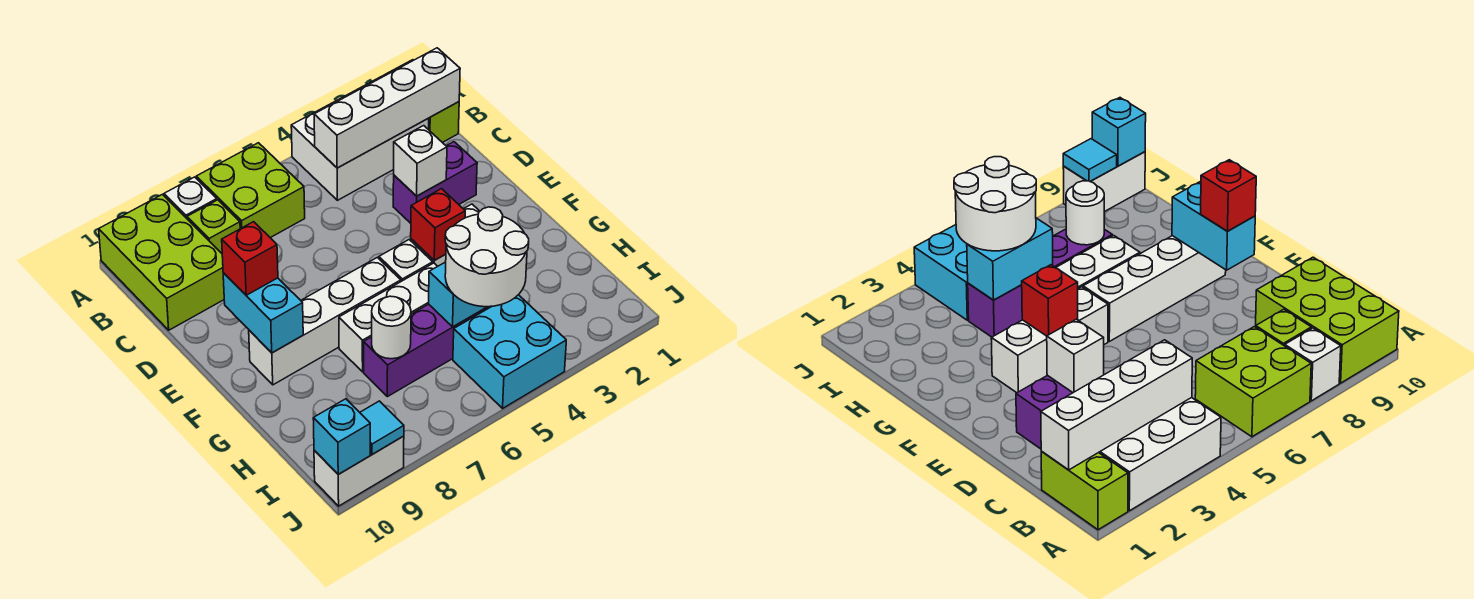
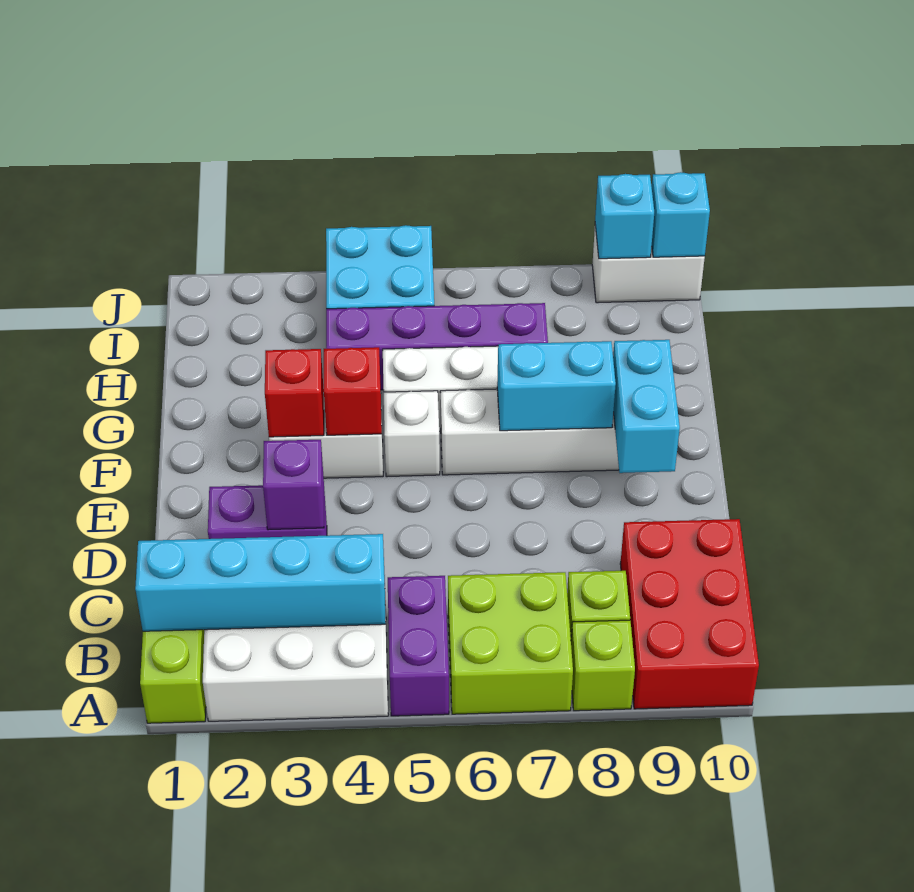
none -> purple brick A5:B5 level 1
white brick A8 level 1 -> lime brick A8 level 1
lime brick A9:C10 level 1 -> red brick A9:C10 level 1
white brick B1:B4 level 2 -> cyan brick B1:B4 level 2
white brick D3 level 2 -> purple brick D3 level 2
red brick E9 level 3 -> red brick F3 level 2
cyan brick H4:H5 level 2 -> cyan brick F7:F8 level 2
white round brick H4:I5 level 3 -> none
white round brick H7 level 2 -> none
cyan tile J9 level 2 -> cyan brick J9 level 2

